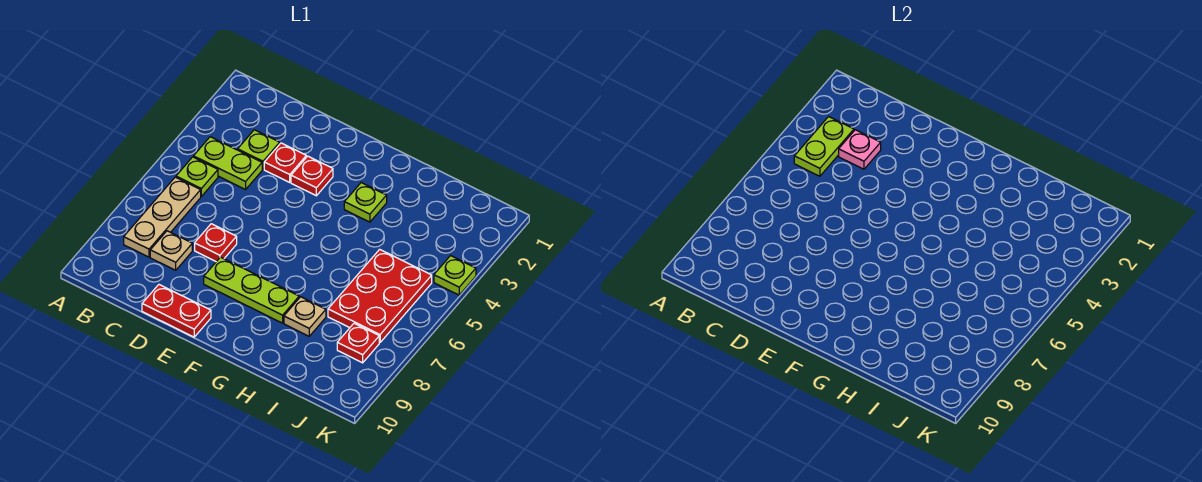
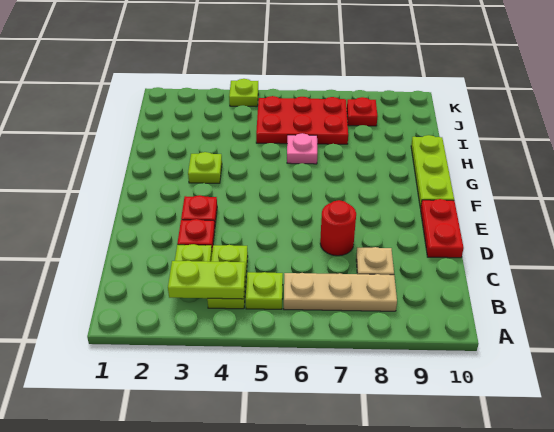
pink plate C3 level 2 -> pink plate H6 level 1
red plate D7 level 1 -> red round brick D7 level 1
lime plate E8:G8 level 1 -> lime plate F10:H10 level 1
tan plate H8 level 1 -> none

